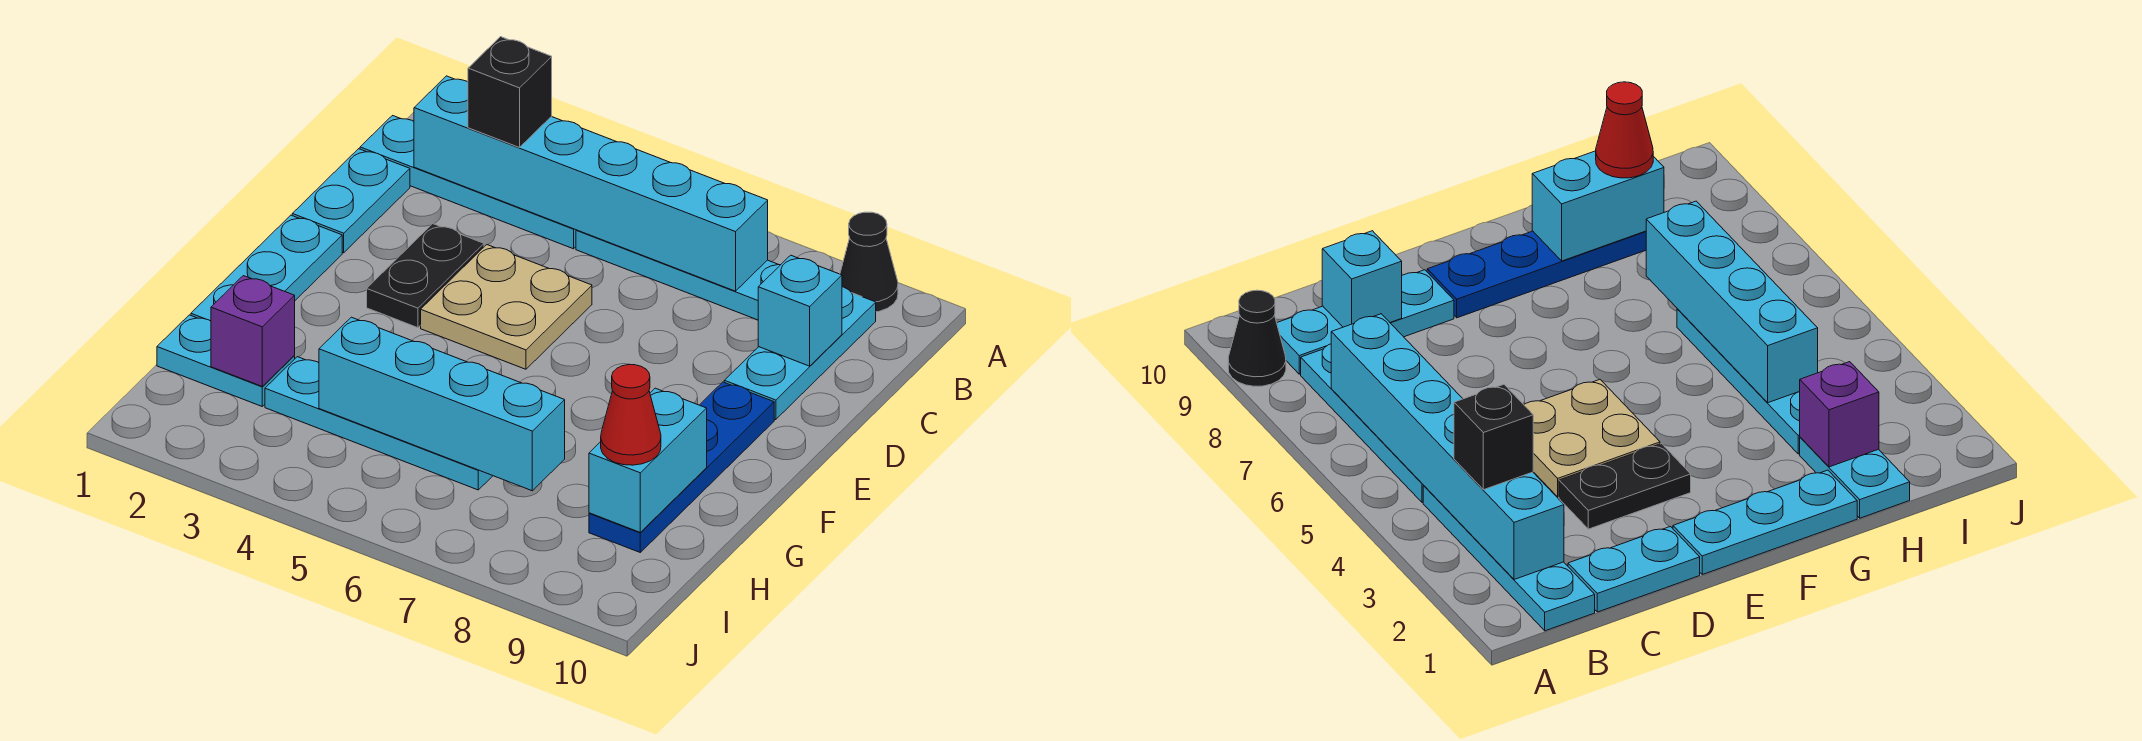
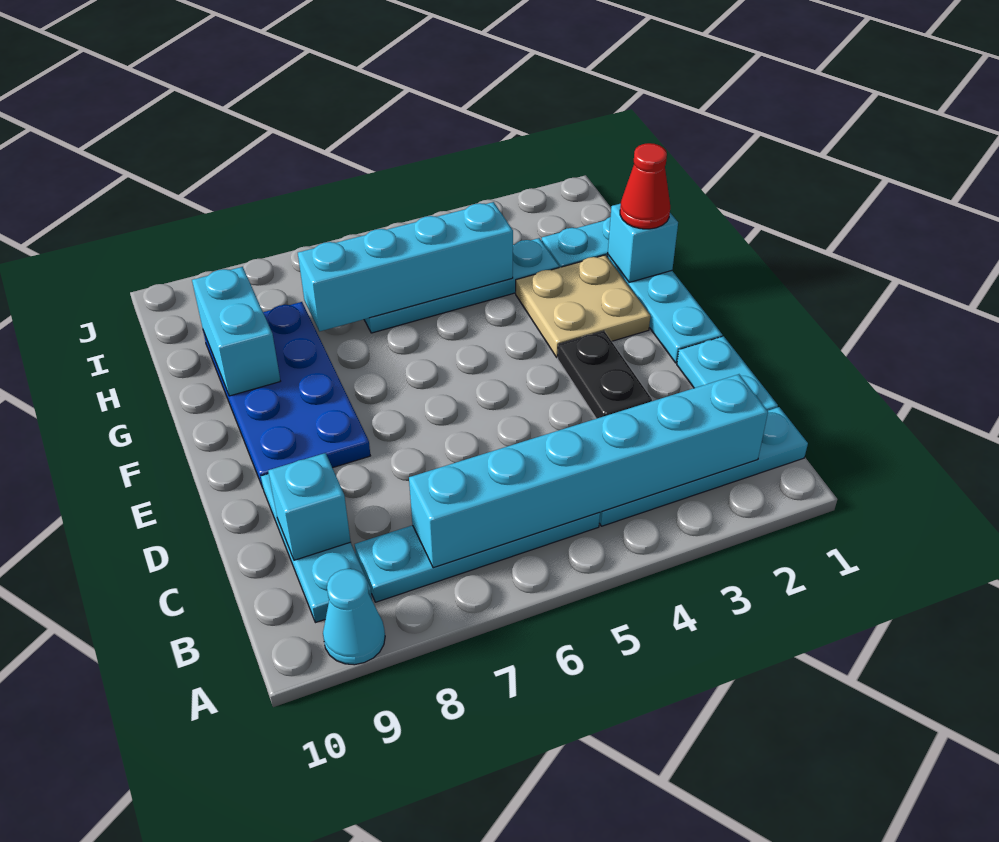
black cone A9 level 1 -> cyan cone A9 level 1
black brick B3 level 3 -> none
tan plate D4:E5 level 1 -> tan plate F2:G3 level 1
blue plate E9:H9 level 1 -> blue plate E8:H9 level 1
none -> cyan brick G1 level 2
purple brick H2 level 2 -> none
red cone H9 level 3 -> red cone G1 level 3

